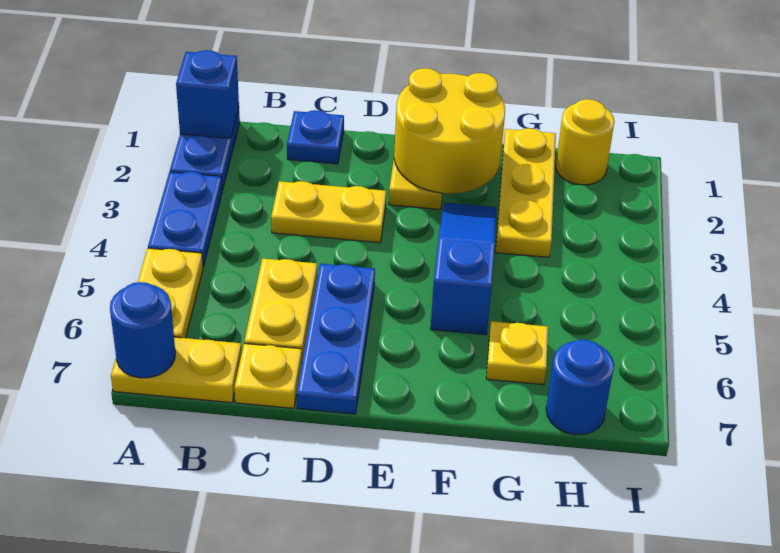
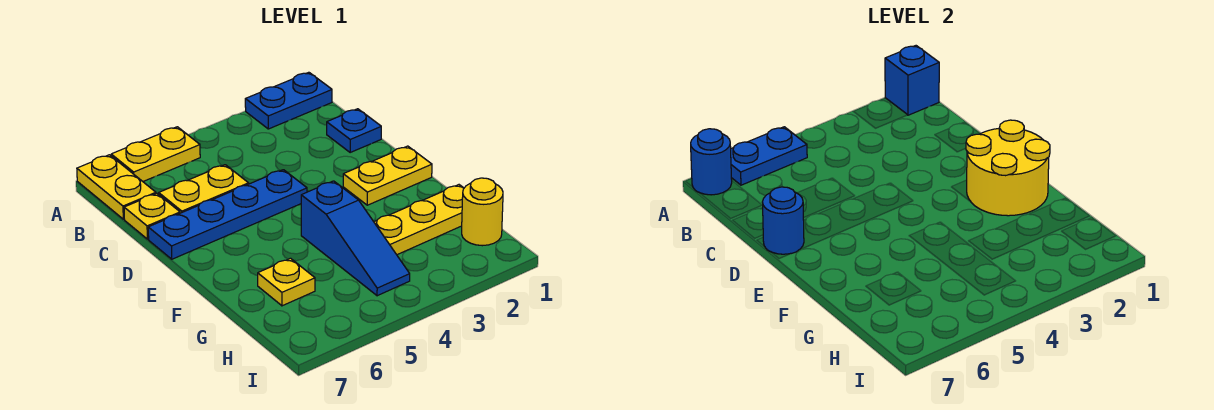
blue plate A3:A4 level 1 -> blue plate A5:A6 level 2
yellow plate C3:D3 level 1 -> none
blue plate D5:D7 level 1 -> blue plate D4:D7 level 1
blue slope F3:F5 level 1 top 5 -> blue slope F4:H4 level 1 top F
blue round brick H7 level 1 -> blue round brick D7 level 2

